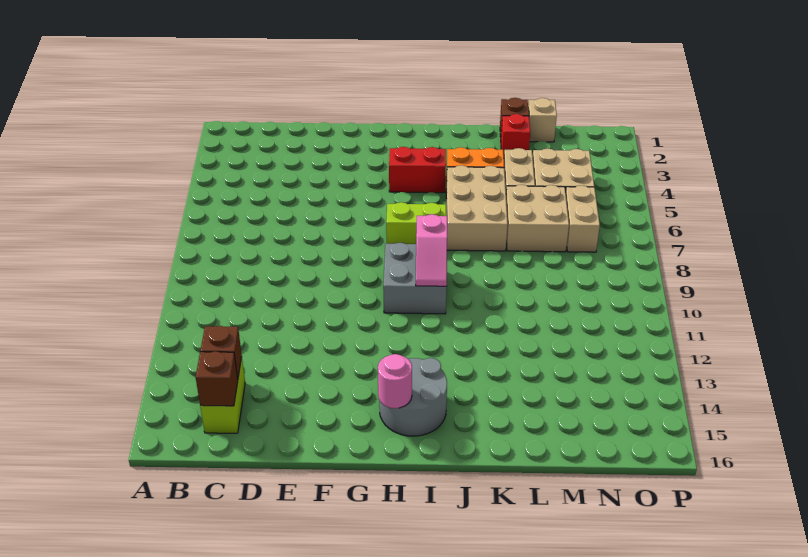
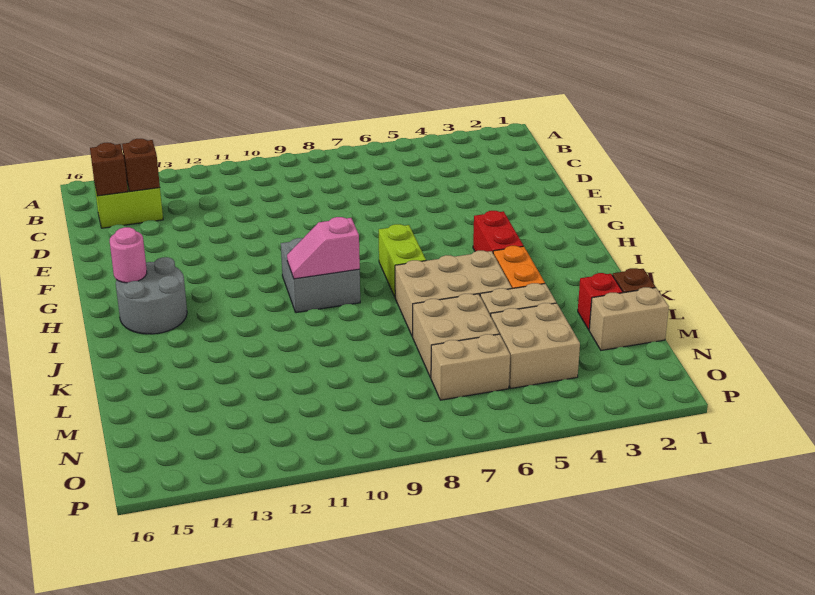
tan brick M1 level 1 -> tan brick M1:M2 level 1

